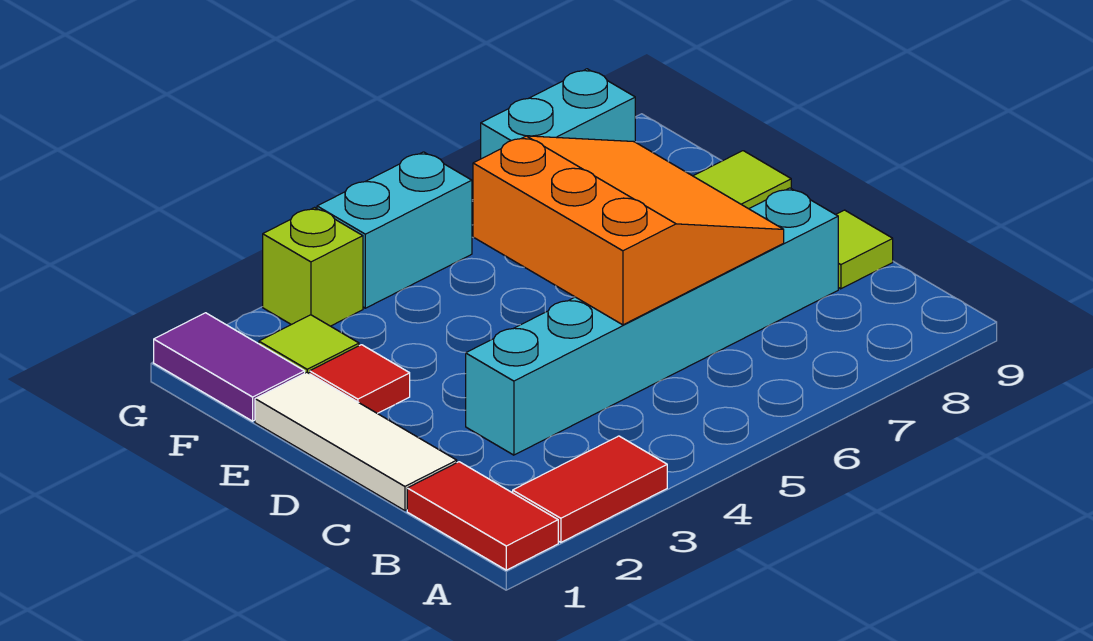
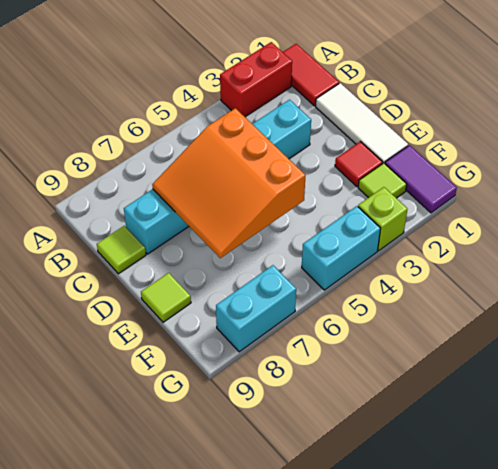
red tile A2:A3 level 1 -> red brick A2:A3 level 1

